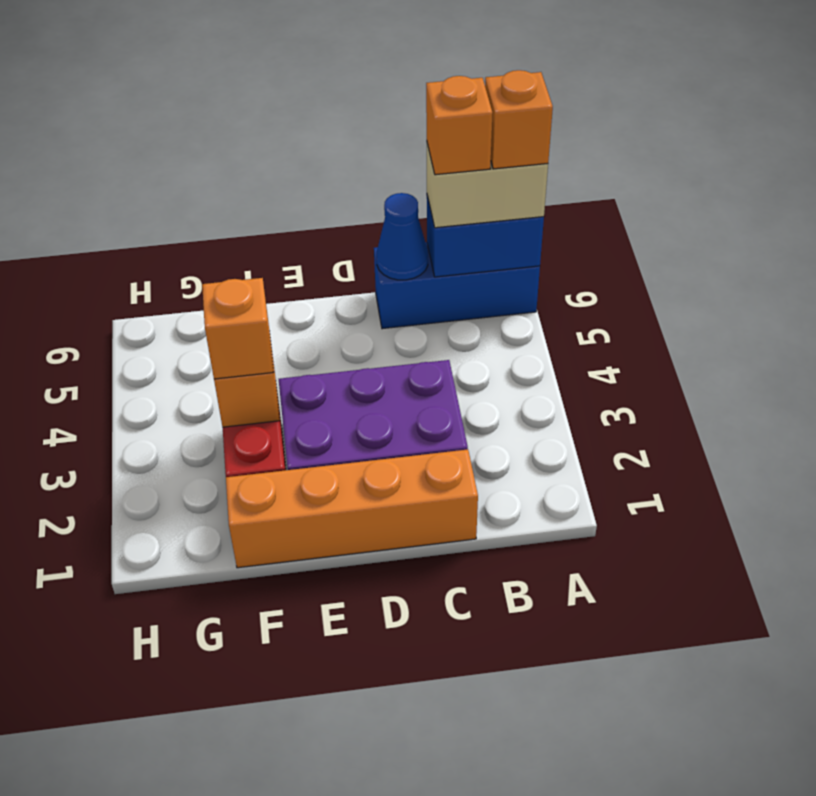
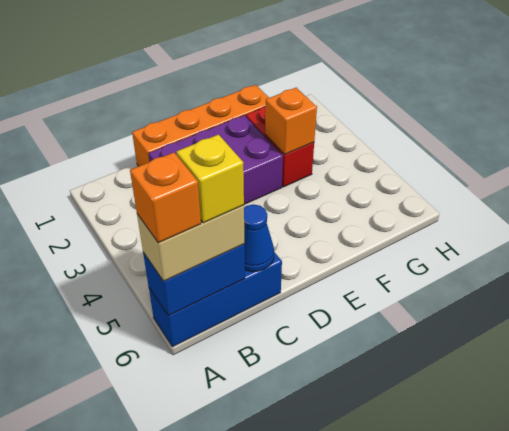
orange brick B6 level 4 -> yellow brick B6 level 4
orange brick F3 level 3 -> none

